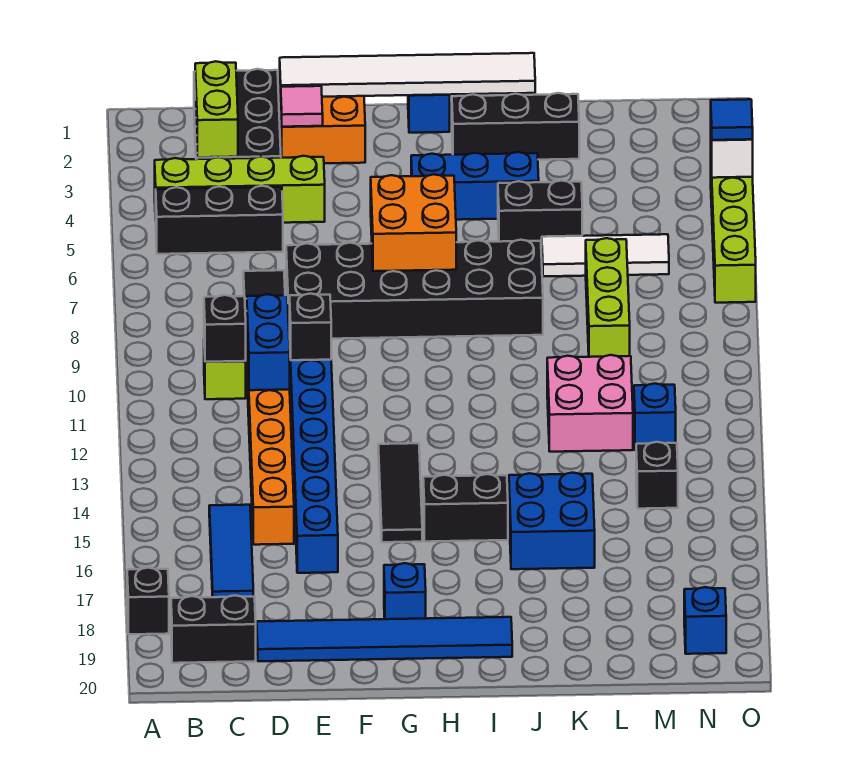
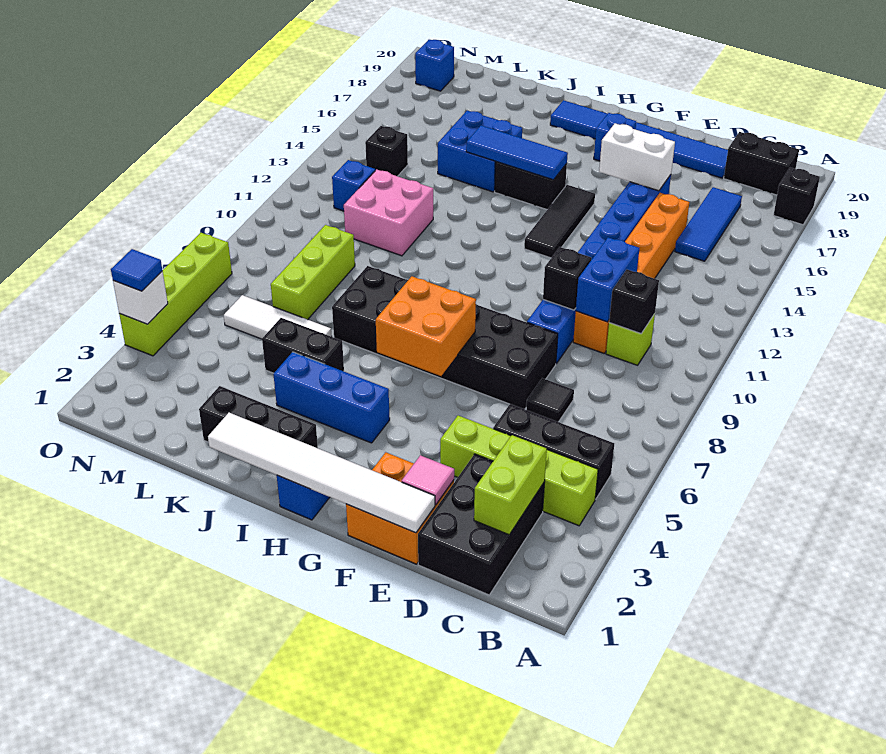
none -> white brick E16:F16 level 2
none -> blue tile H15:J15 level 2

